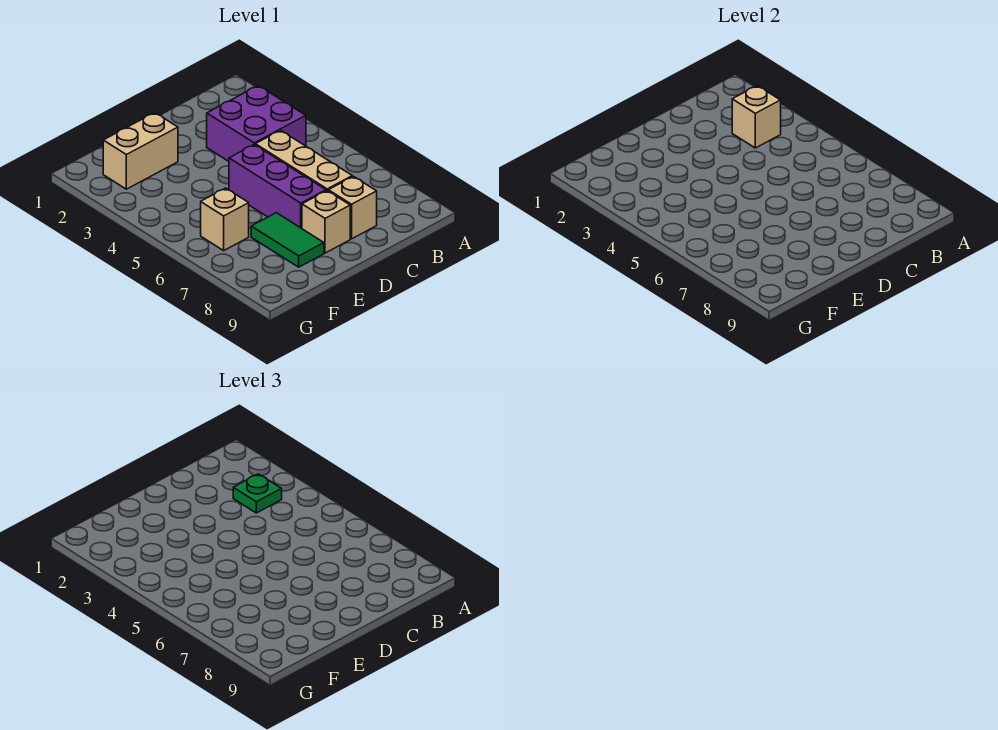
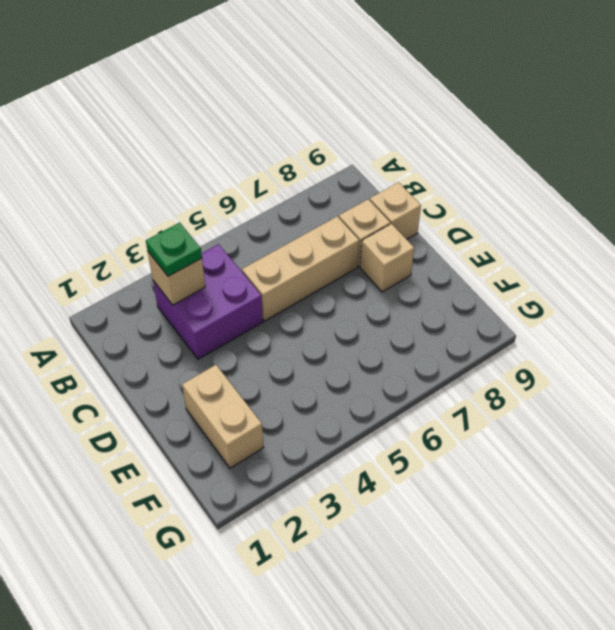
purple brick D5:D7 level 1 -> none
green tile E7:E8 level 1 -> none
tan brick F6 level 1 -> tan brick C9 level 1

